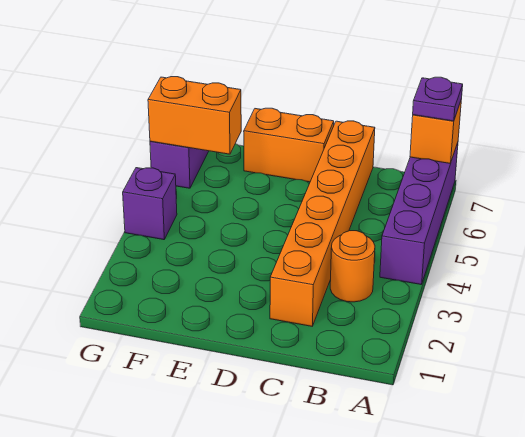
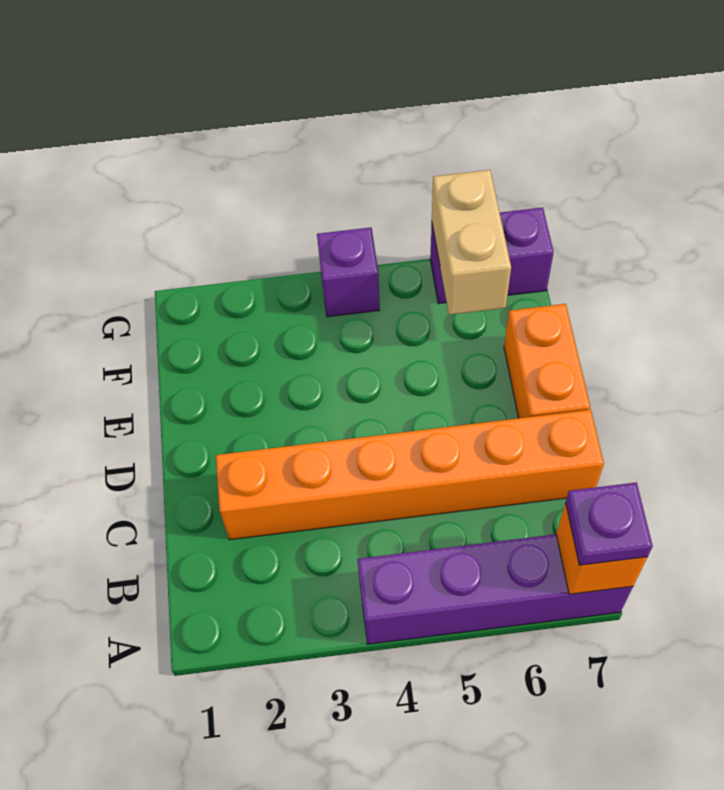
orange round brick B3 level 1 -> none
orange brick F6:G6 level 2 -> tan brick F6:G6 level 2

